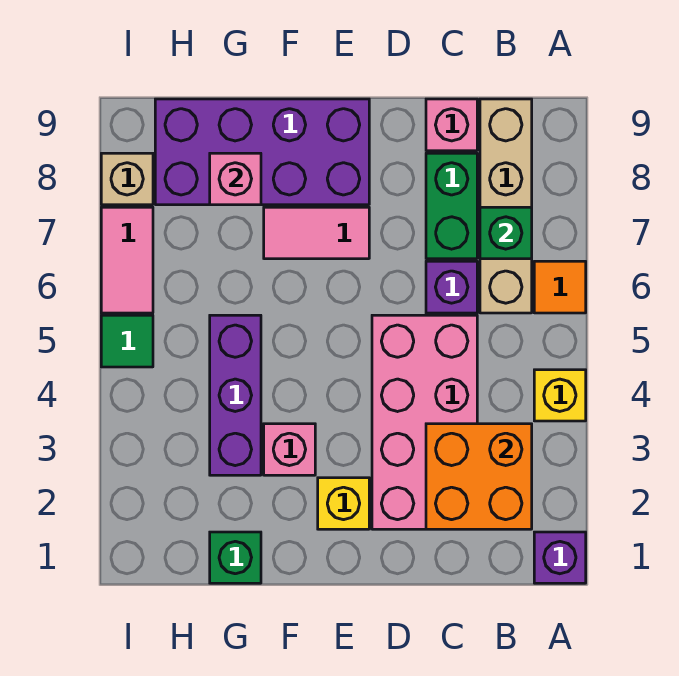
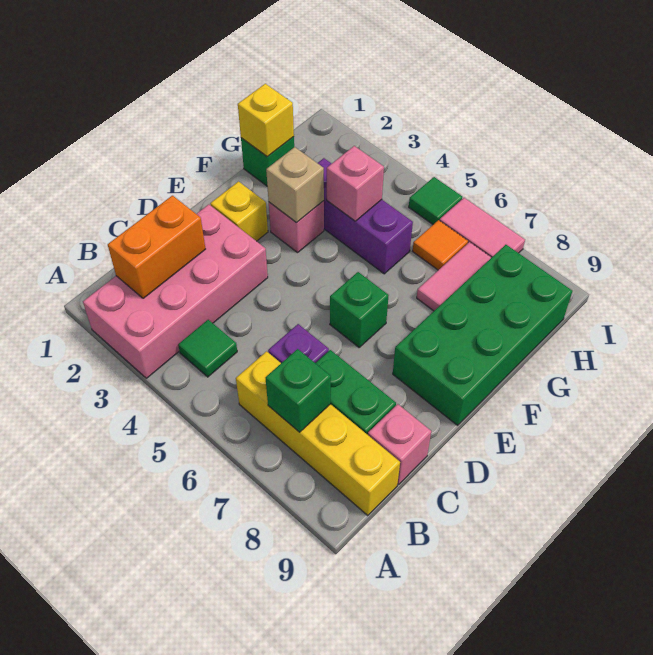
purple brick A1 level 1 -> none
yellow brick A4 level 1 -> yellow brick G1 level 2
orange tile A6 level 1 -> orange tile H6 level 1
orange brick B2:C3 level 2 -> orange brick B2:C2 level 2
none -> green tile B4 level 1
tan brick B6:B9 level 1 -> yellow brick B6:B9 level 1
pink brick C2:D5 level 1 -> pink brick A2:D3 level 1
none -> green brick E6 level 1
pink tile E7:F7 level 1 -> pink tile G7:H7 level 1
purple brick E8:H9 level 1 -> green brick E8:H9 level 1
pink brick G8 level 2 -> pink brick G4 level 2
tan brick I8 level 1 -> tan brick F3 level 2

